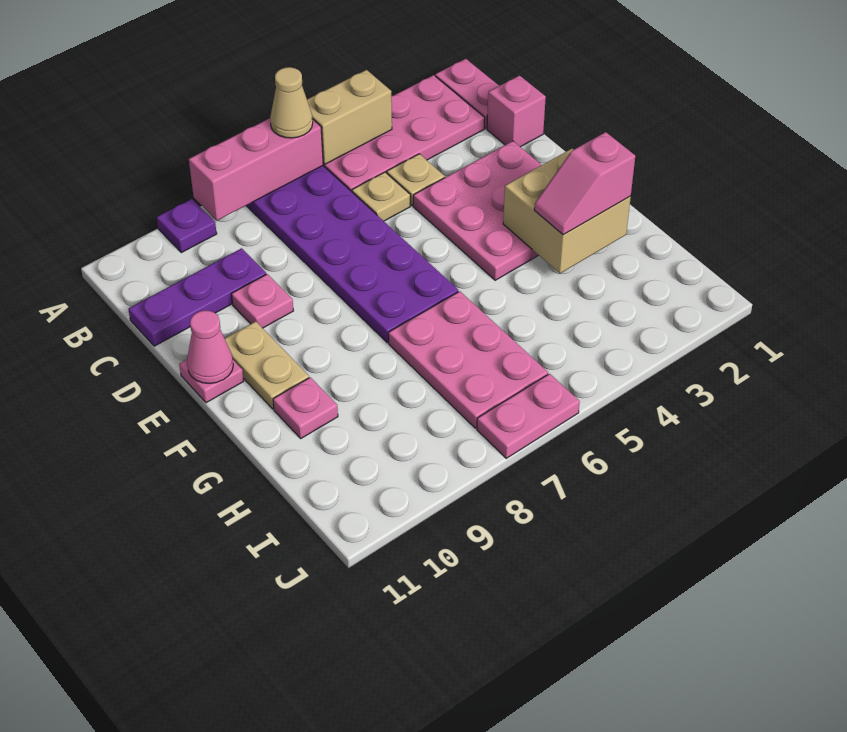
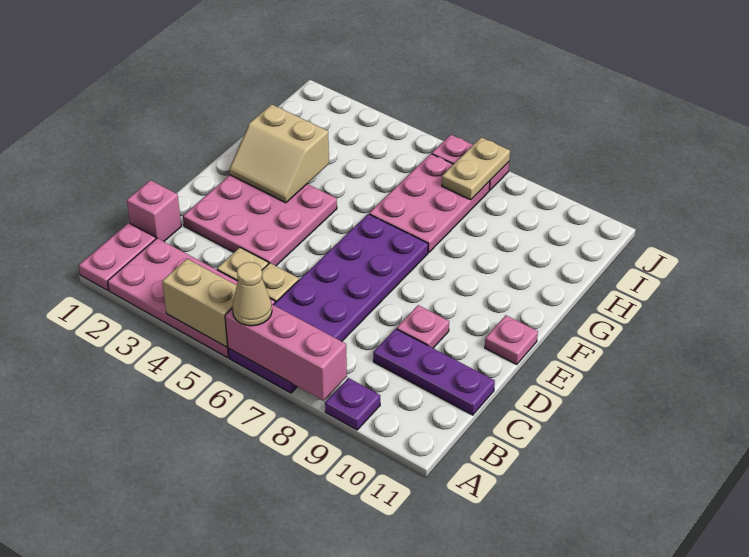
tan plate E10:F10 level 1 -> tan plate I7:J7 level 2
pink cone E11 level 2 -> none
tan brick F2:G3 level 2 -> tan slope F2:G3 level 2 top G
pink slope G2:G3 level 3 top 2 -> none
pink plate G10 level 1 -> none

